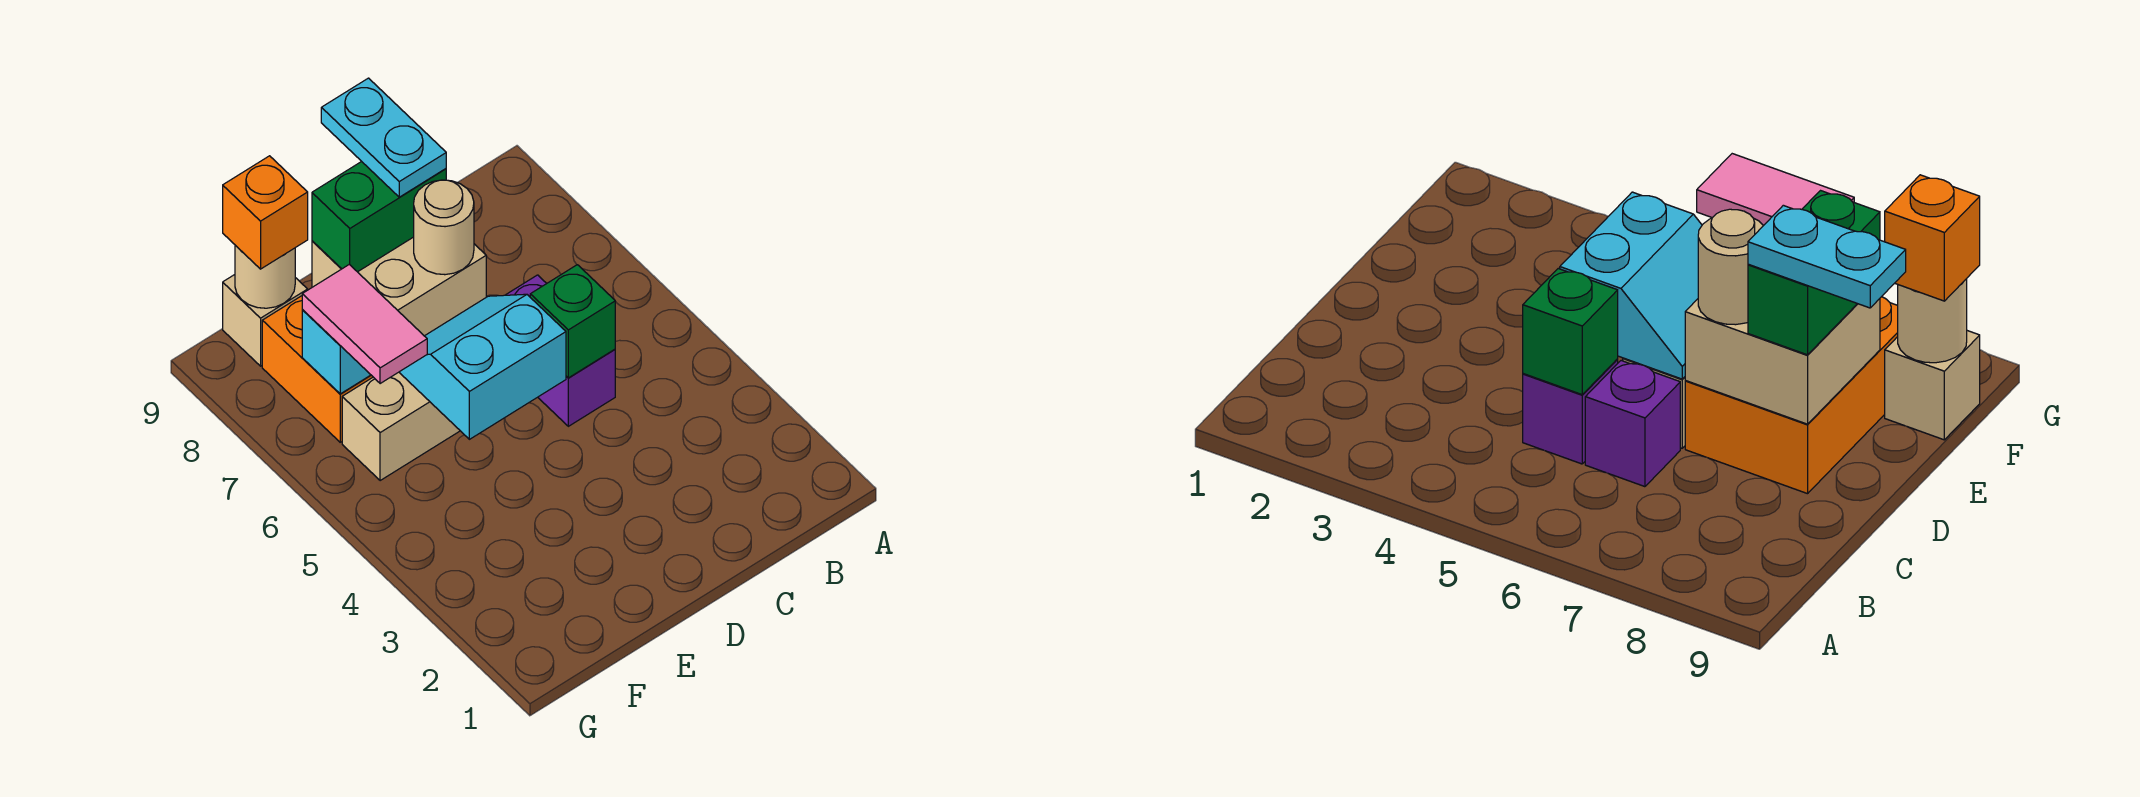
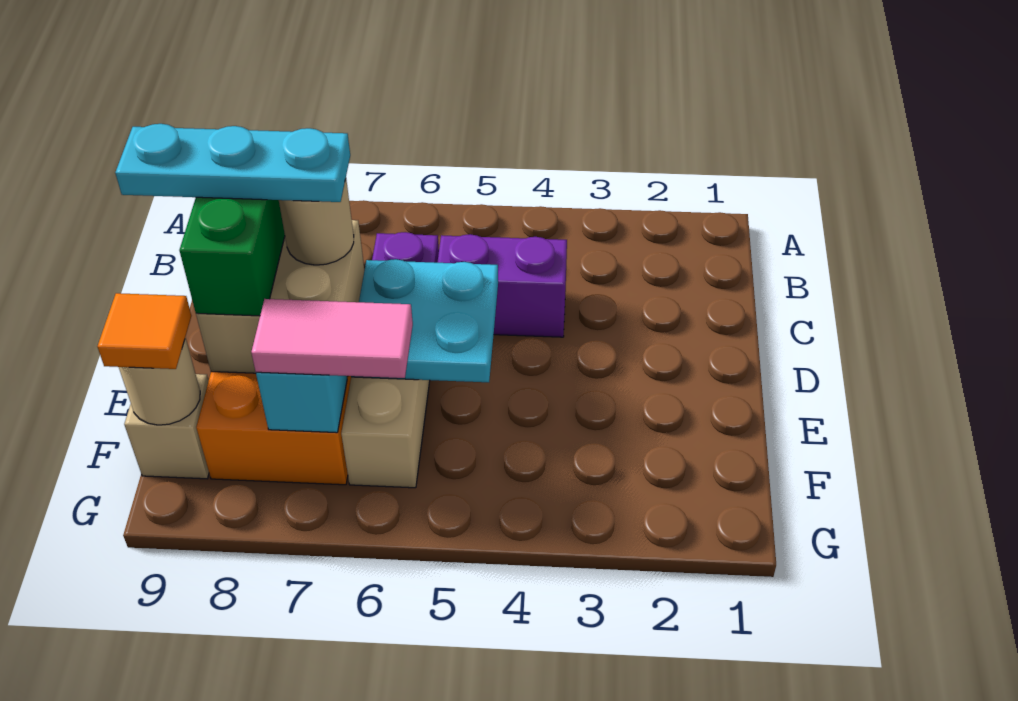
purple brick C5 level 1 -> purple brick C4:C5 level 1
green brick C5 level 2 -> none
cyan slope D5:E6 level 2 top 5 -> cyan plate D5:E6 level 2
cyan plate D8:D9 level 4 -> cyan plate D7:D9 level 4
orange brick F9 level 3 -> orange tile F9 level 3

